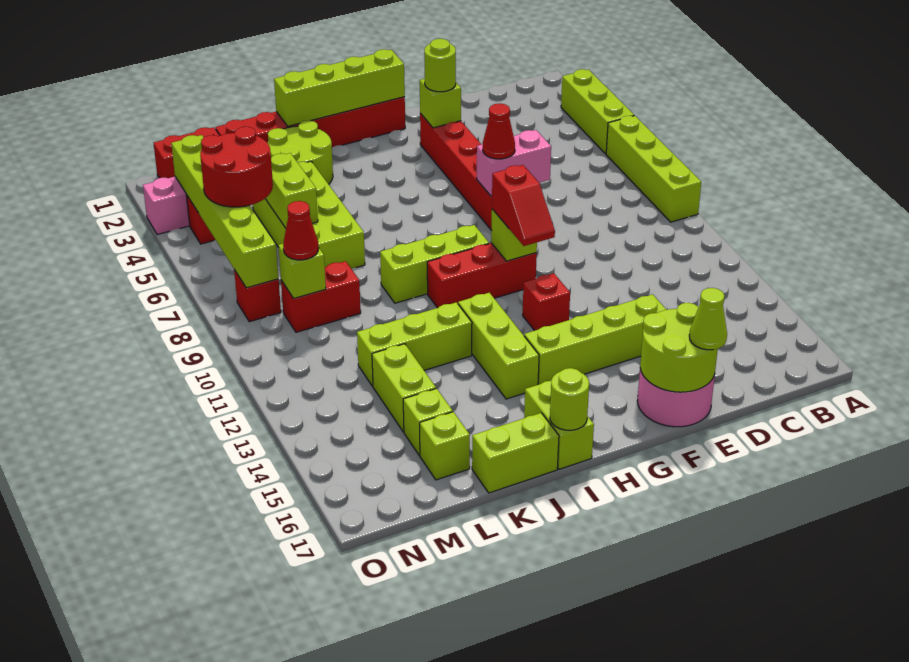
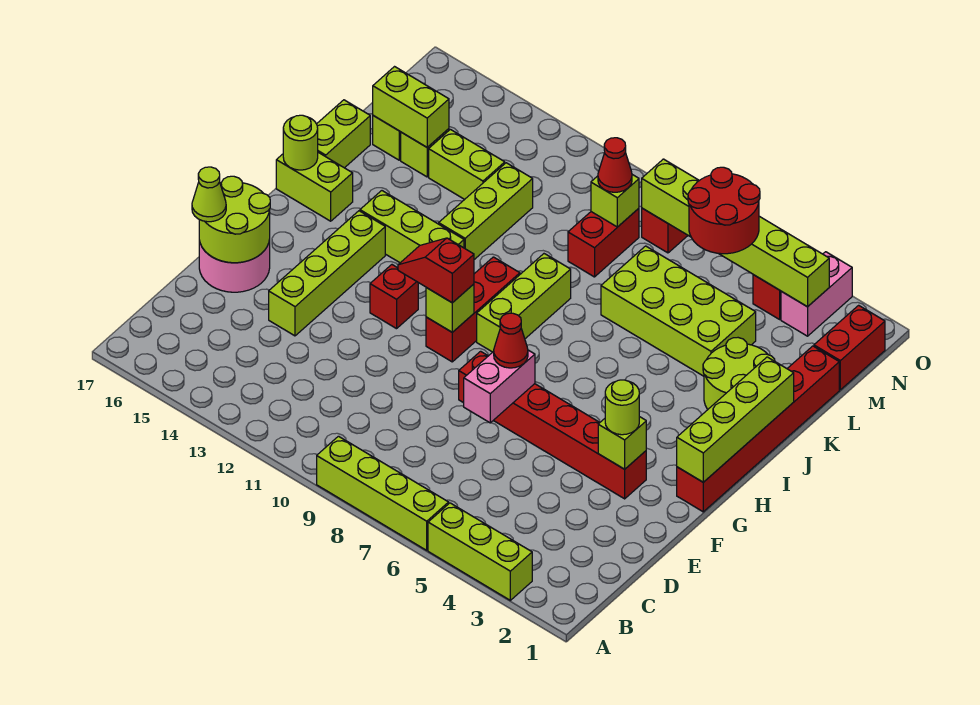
lime brick L5:L6 level 2 -> lime brick L15:L16 level 2

